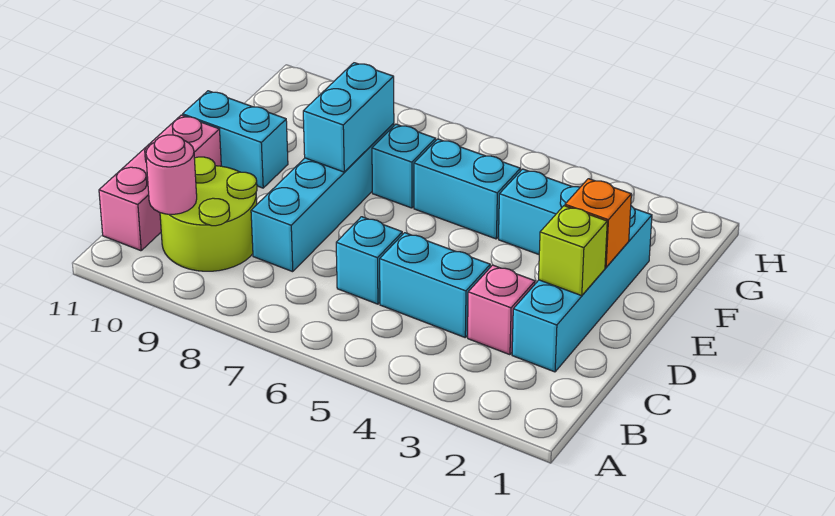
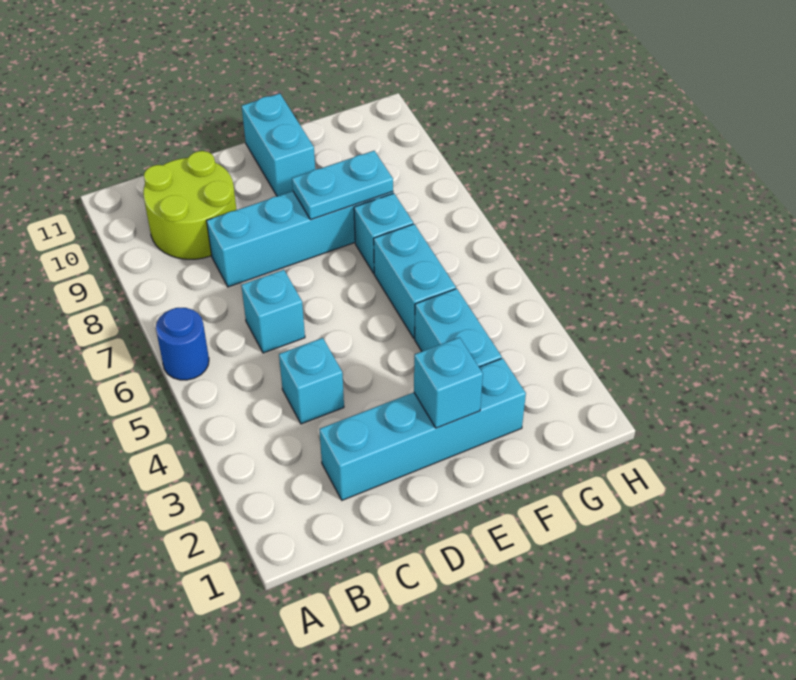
none -> blue round brick A6 level 1
pink round brick B10 level 2 -> none
pink brick B11:D11 level 1 -> none
pink brick C3 level 1 -> none
cyan brick C4:C5 level 1 -> cyan brick C4 level 1
lime brick D2 level 2 -> none
orange brick E2 level 2 -> cyan brick E2 level 2
cyan brick E8:F8 level 2 -> cyan plate E8:F8 level 2

